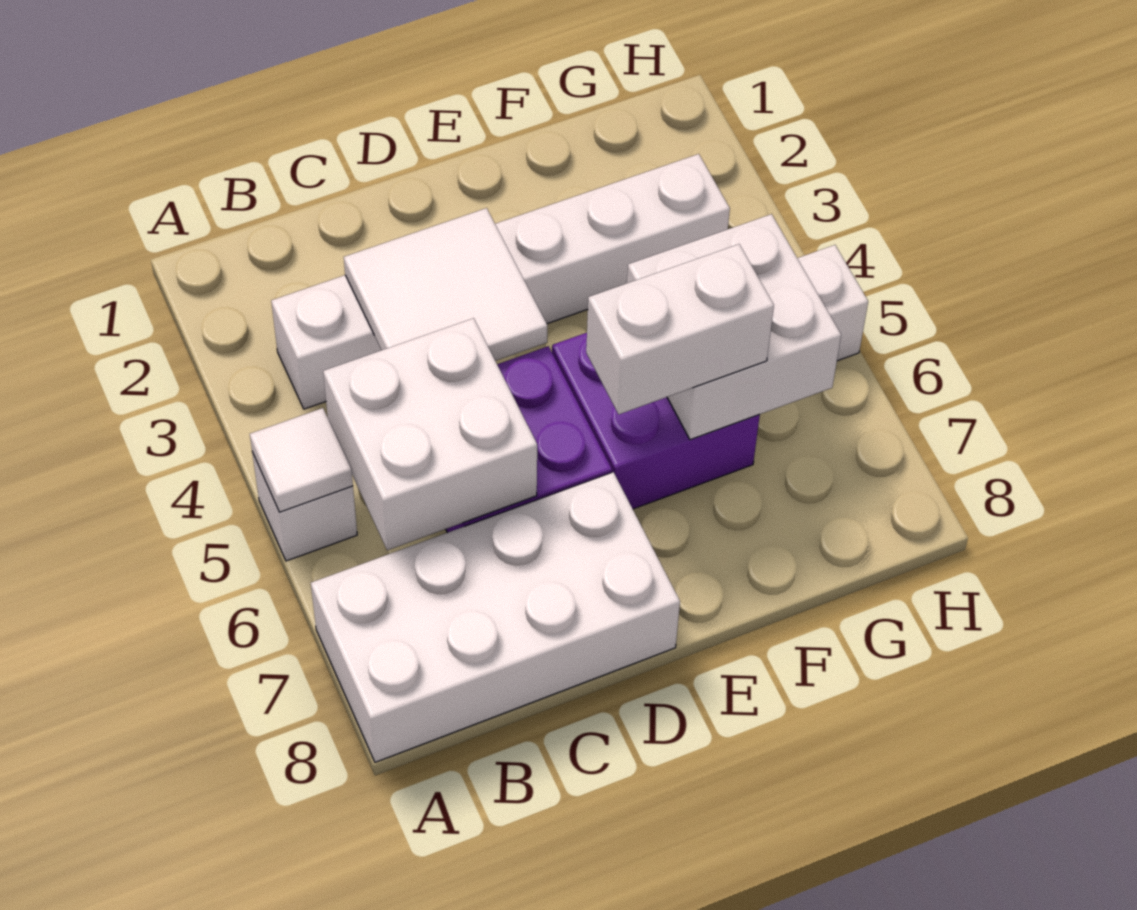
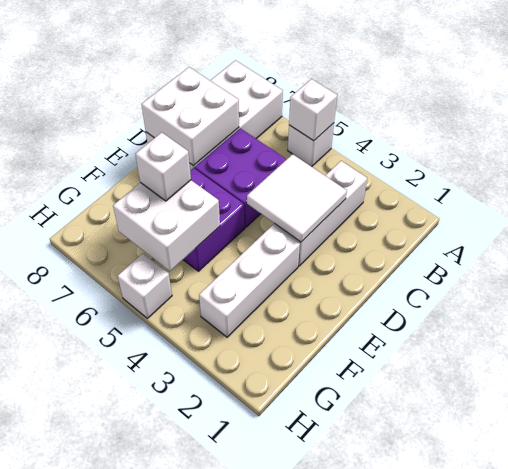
white tile A5 level 2 -> white brick A5 level 2
white brick B5:C6 level 2 -> white brick C7:D8 level 2
white brick E6:F6 level 3 -> white brick F6 level 3

